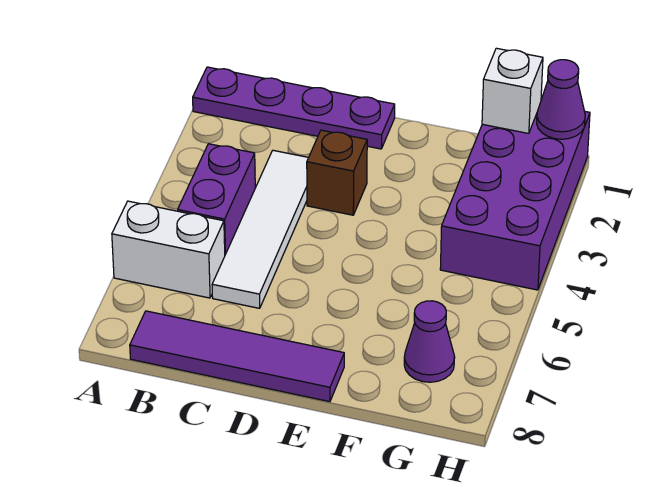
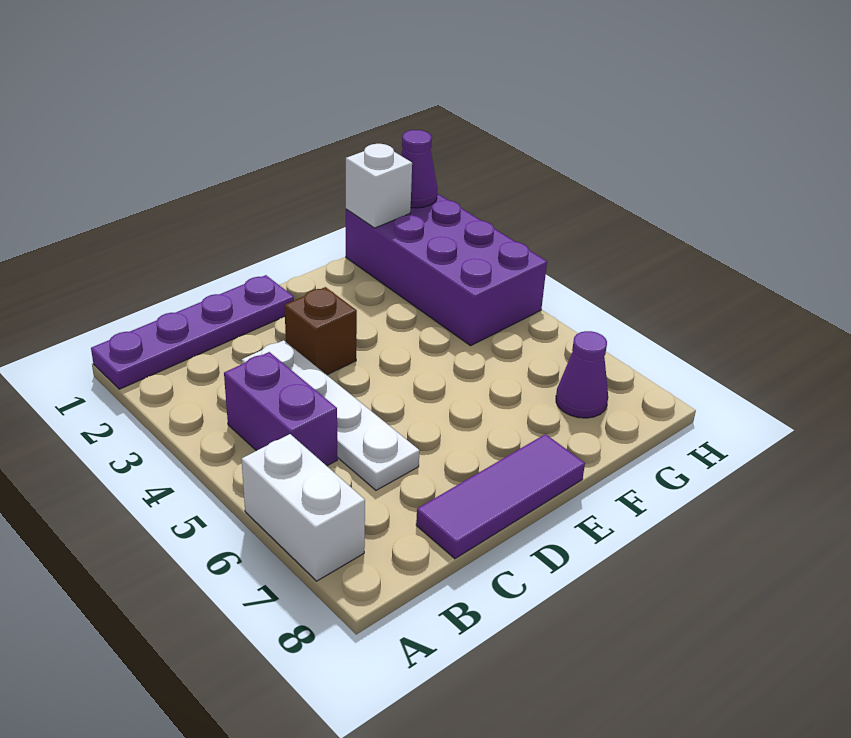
white brick A6:B6 level 1 -> white brick A6:A7 level 1
purple tile B8:E8 level 1 -> purple tile C8:E8 level 1
white tile C3:C6 level 1 -> white plate C3:C6 level 1

